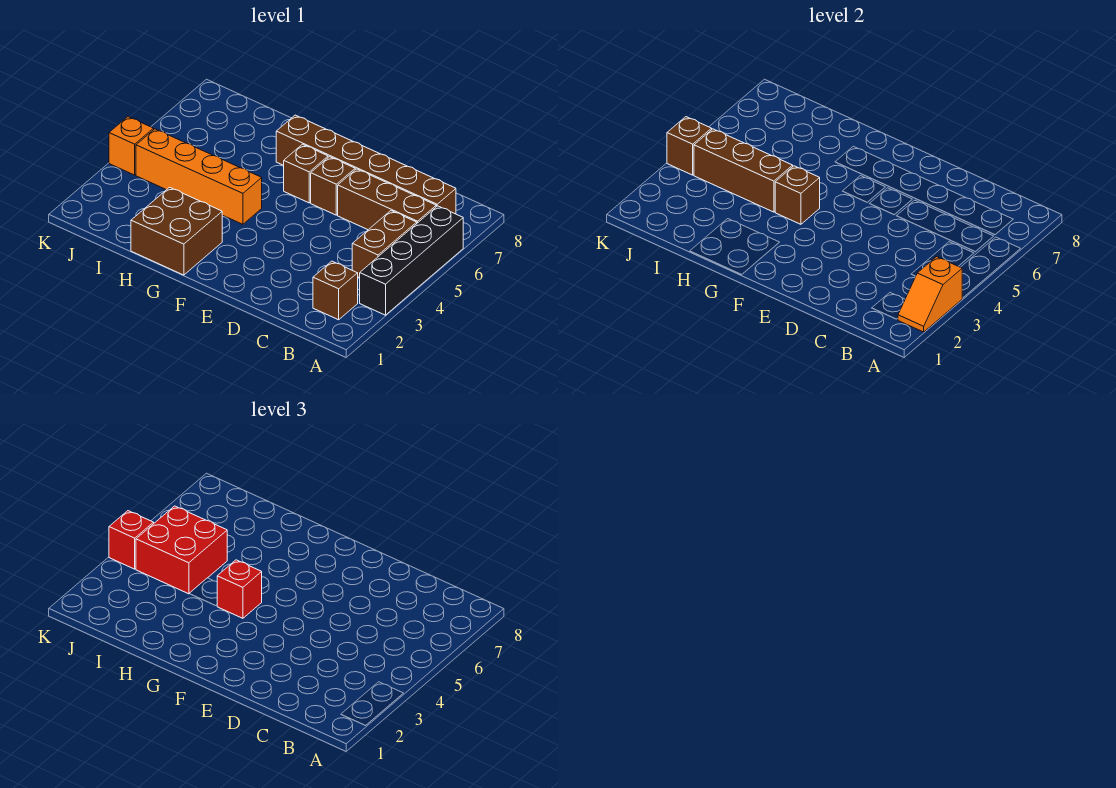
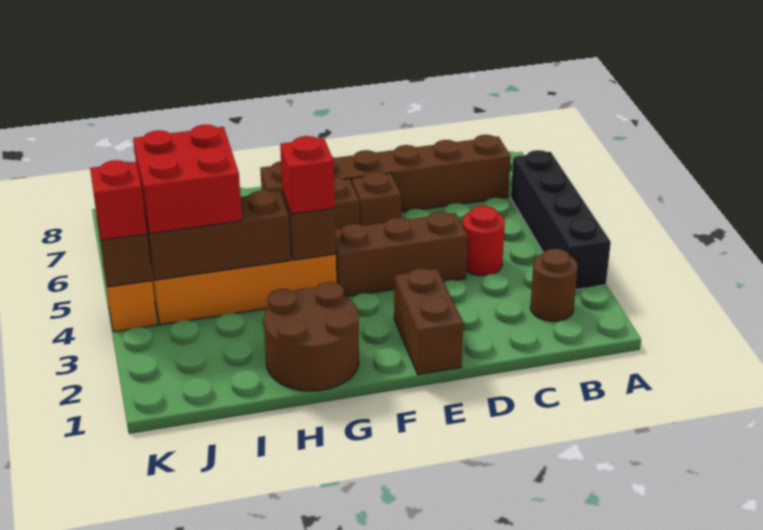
orange slope A2:A3 level 2 top 3 -> none
brown brick B2 level 1 -> brown round brick B2 level 1
brown brick B4:B5 level 1 -> brown brick E1:E2 level 1
brown brick B6:D6 level 1 -> brown brick D4:F4 level 1
none -> red round brick C4 level 1
brown brick G1:H2 level 1 -> brown round brick G1:H2 level 1

